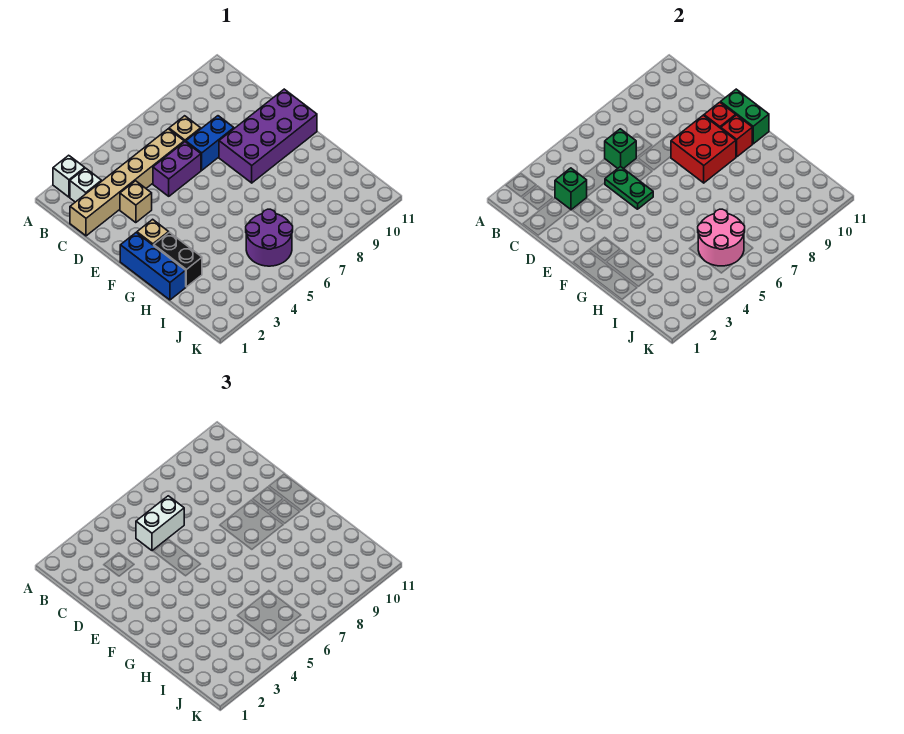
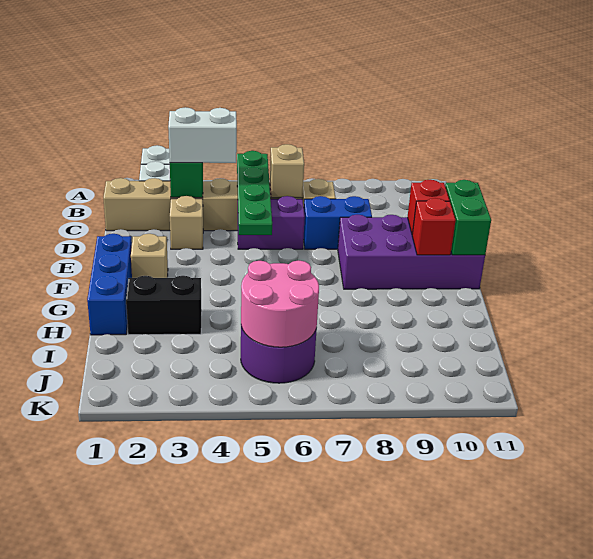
white brick C5:C6 level 3 -> white brick C3:C4 level 3
green brick C6 level 2 -> tan brick C6 level 2
green plate D5:E5 level 2 -> green plate B5:E5 level 2
red brick E8:F9 level 2 -> none
black brick G2:H2 level 1 -> black brick H2:H3 level 1

